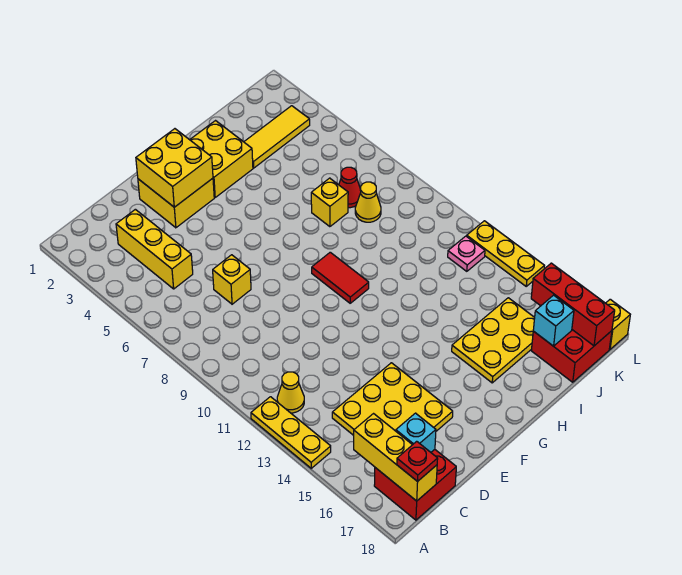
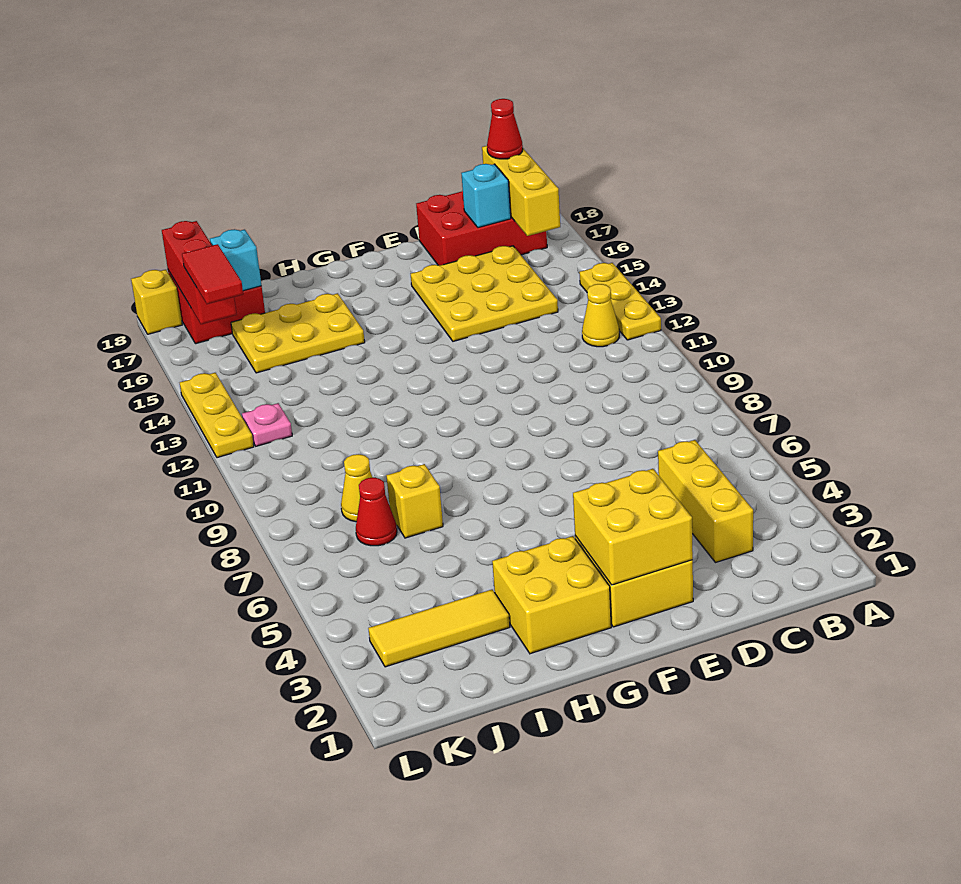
red brick B17:C18 level 1 -> red brick B17:D18 level 1
red plate B18 level 3 -> red cone B18 level 3
yellow brick D7 level 1 -> none
red tile G9:G10 level 1 -> red tile K15:K16 level 3

